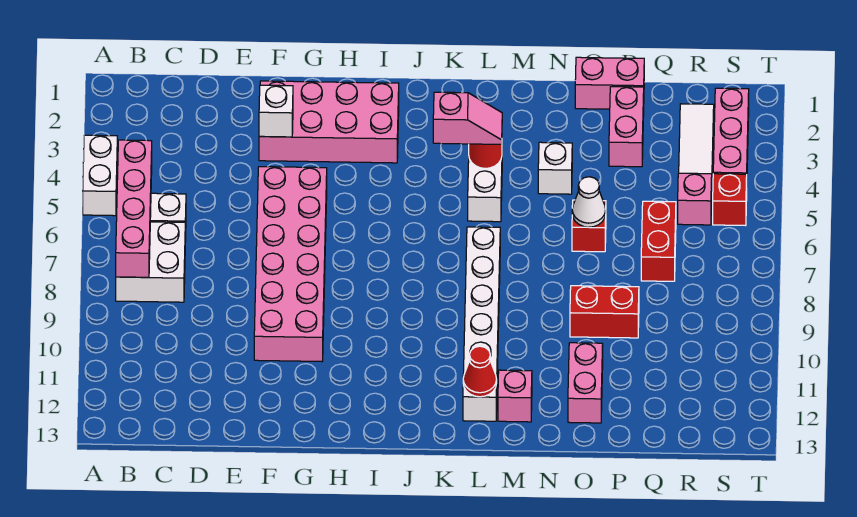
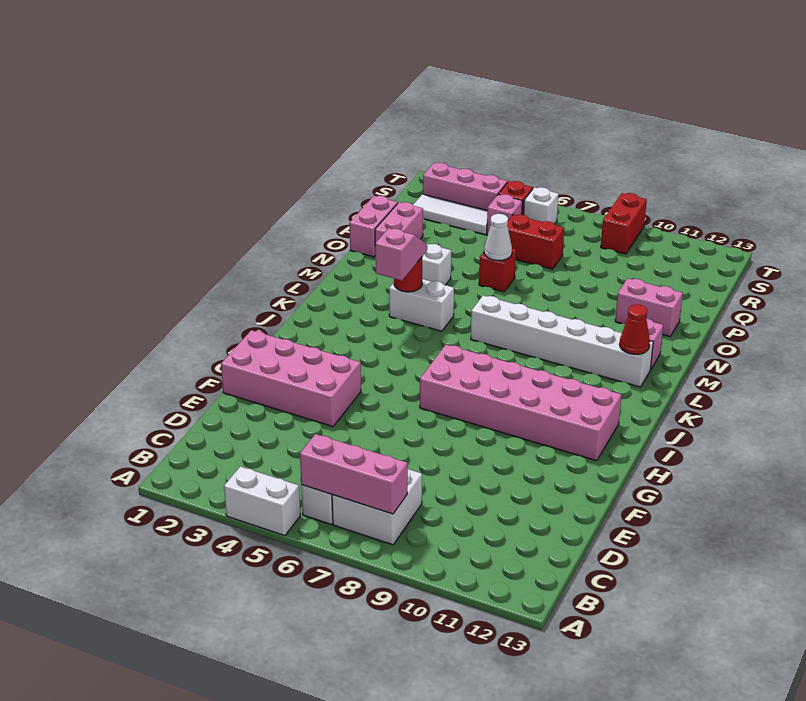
pink brick B5:B8 level 2 -> pink brick B6:B8 level 2
pink brick F2:I3 level 1 -> pink brick F1:G4 level 1
white brick F3 level 2 -> white brick S6 level 1
pink brick F5:G10 level 1 -> pink brick H7:I12 level 1
red brick O9:P9 level 1 -> red brick S9:T9 level 1
pink brick P2:P3 level 1 -> pink brick O2:P2 level 1

